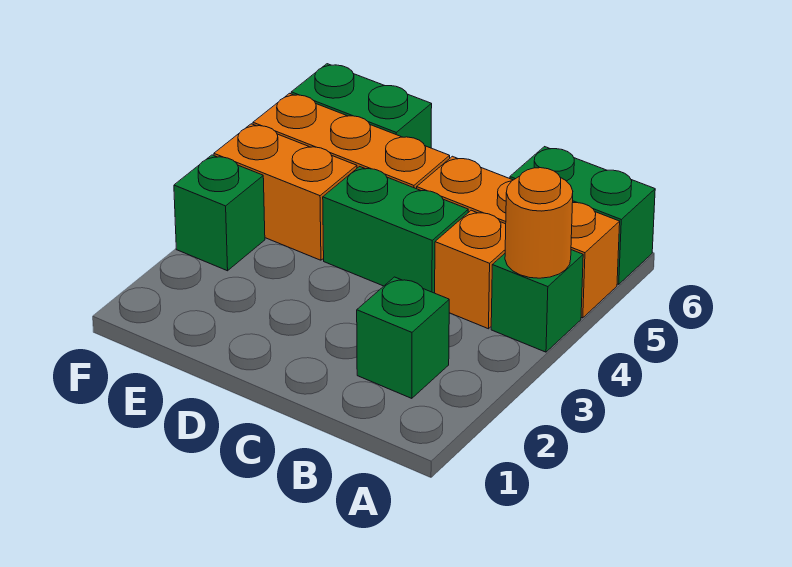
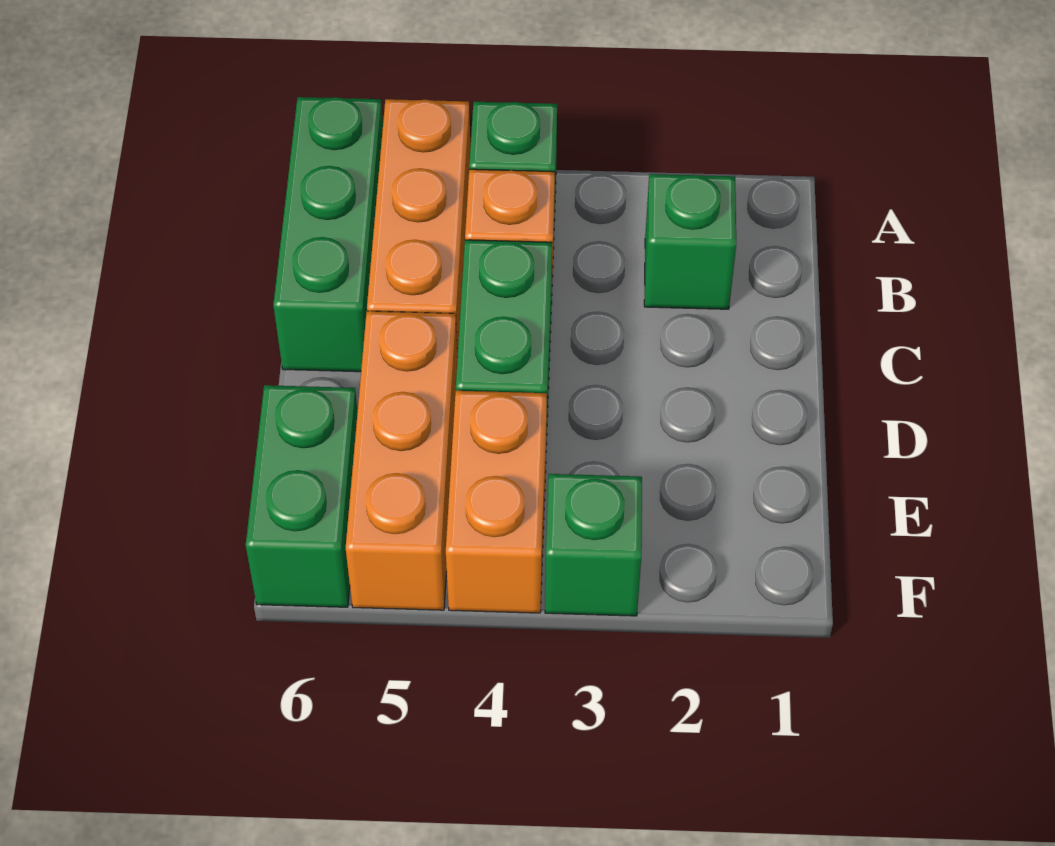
orange round brick A4 level 2 -> none
green brick A6:B6 level 1 -> green brick A6:C6 level 1

